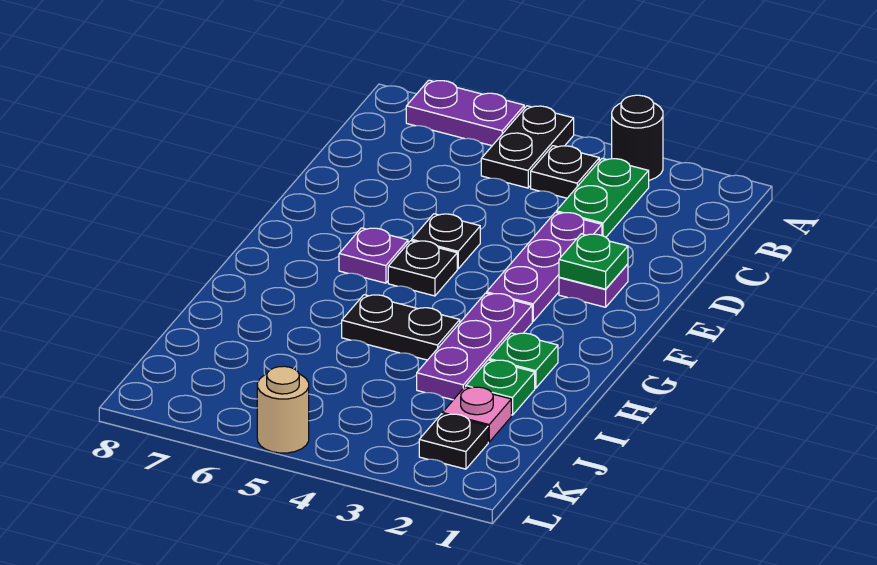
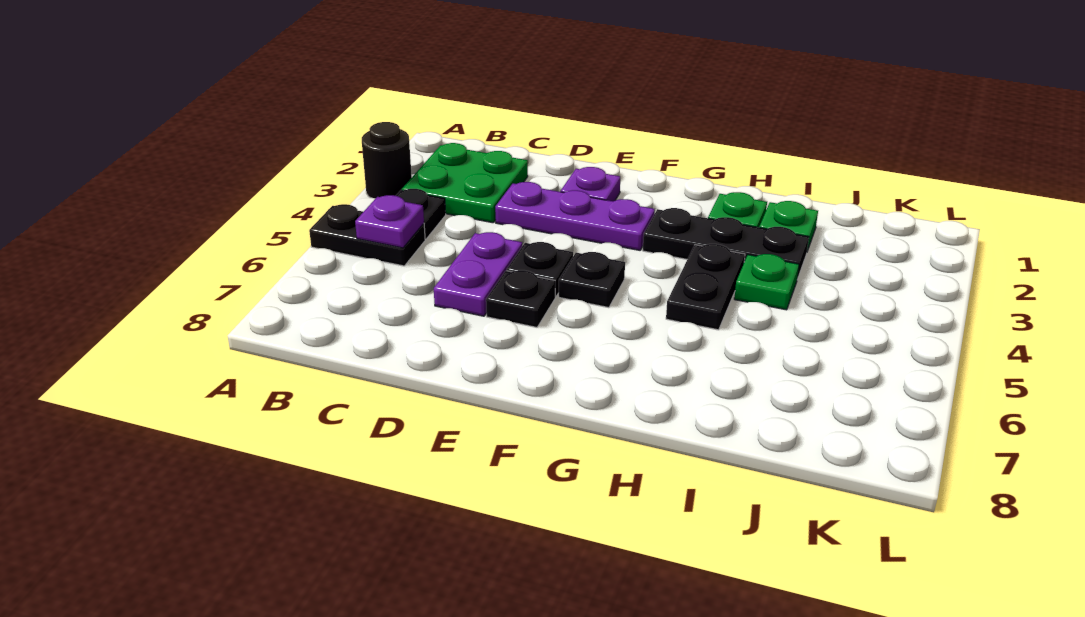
purple plate A6:A7 level 1 -> purple plate D5:D6 level 1
green plate B3:C3 level 1 -> green plate B2:C3 level 1
green plate E2 level 2 -> green plate I4 level 1
purple plate F6 level 1 -> purple plate B5 level 2
purple plate G3:I3 level 1 -> black plate G3:I3 level 1
pink plate J2 level 1 -> none
black plate K2 level 1 -> black plate E6 level 1
tan round brick L5 level 1 -> none

